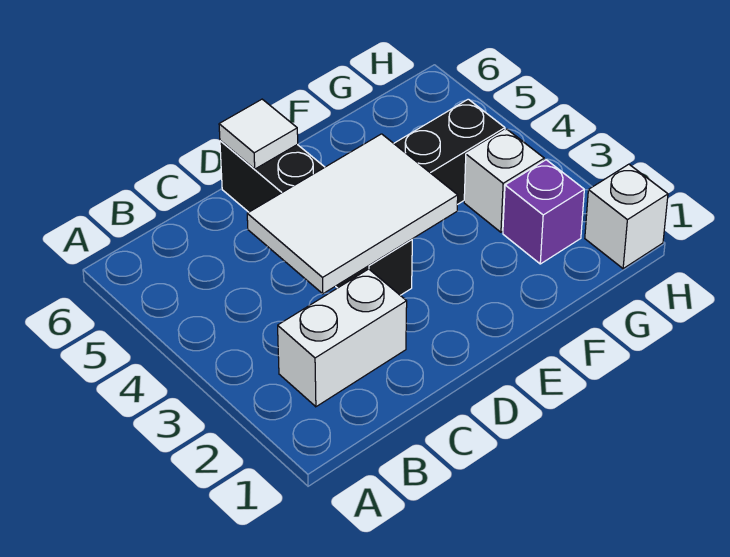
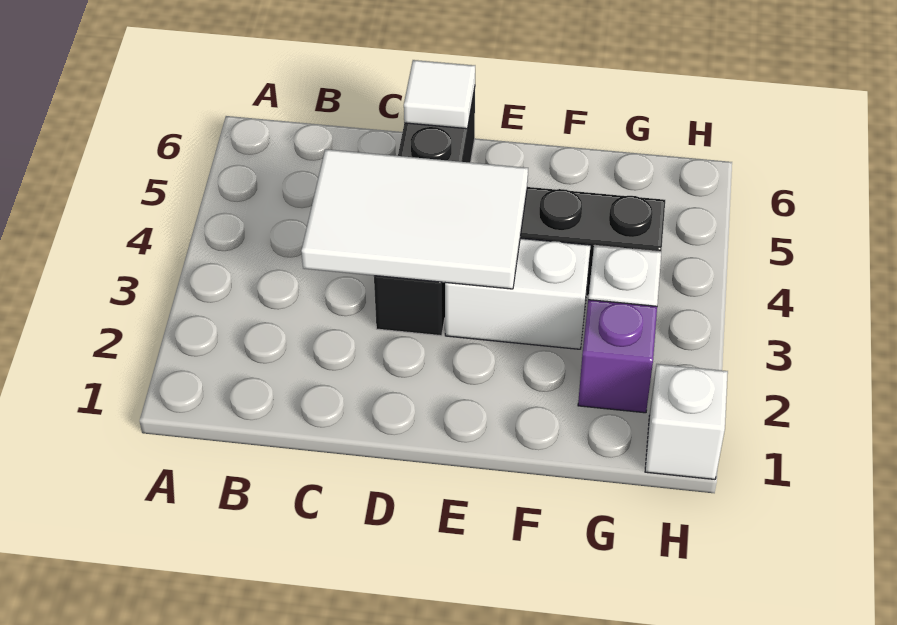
white brick B2:C2 level 1 -> white brick E3:F3 level 1

